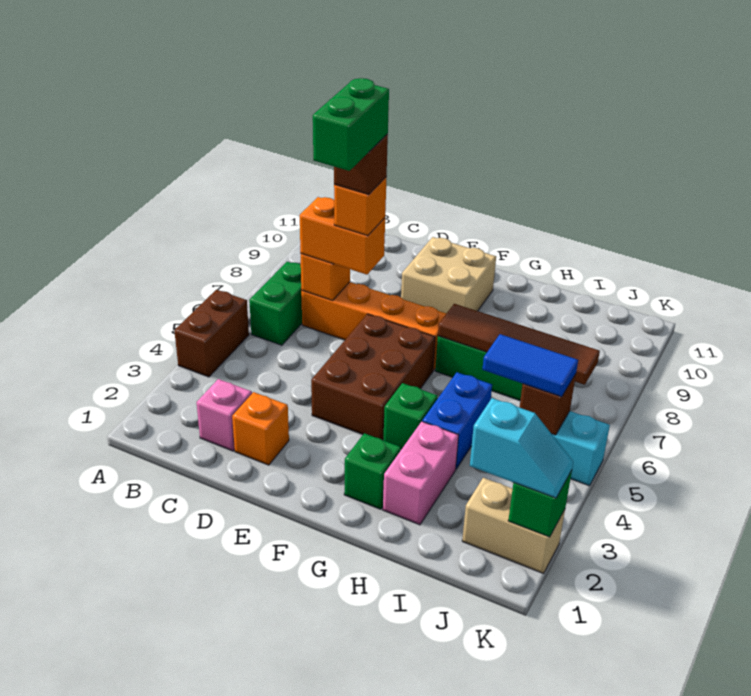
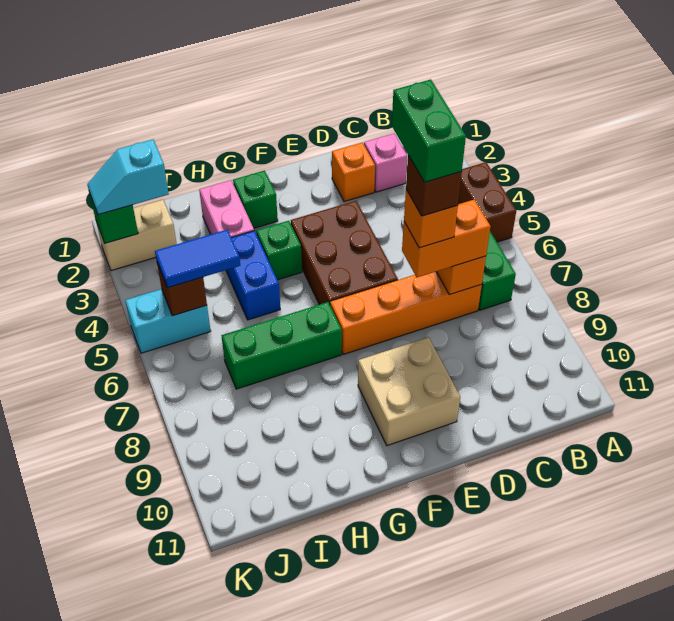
brown tile G7:J7 level 2 -> none

